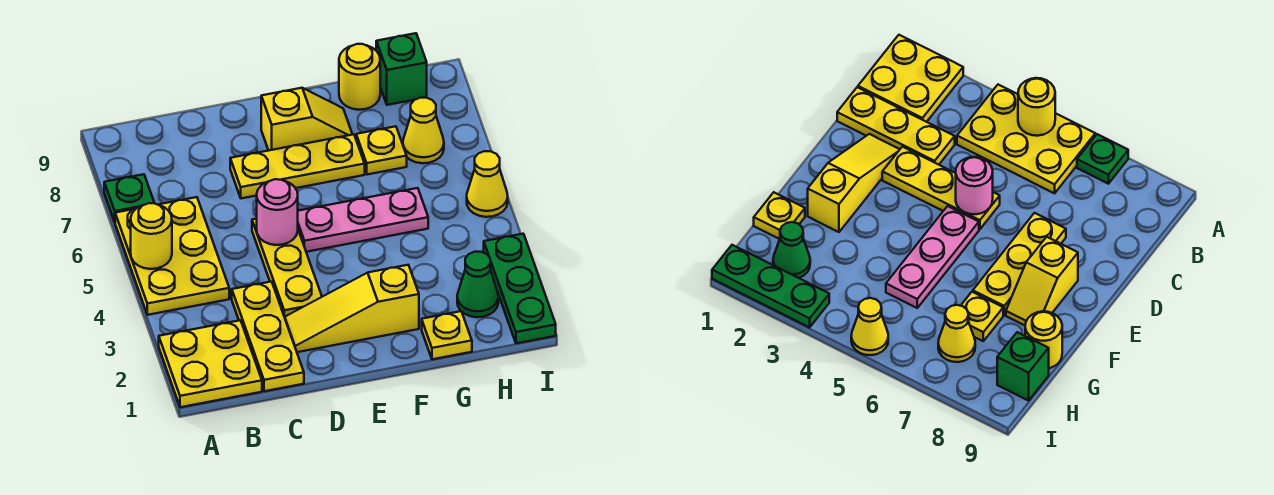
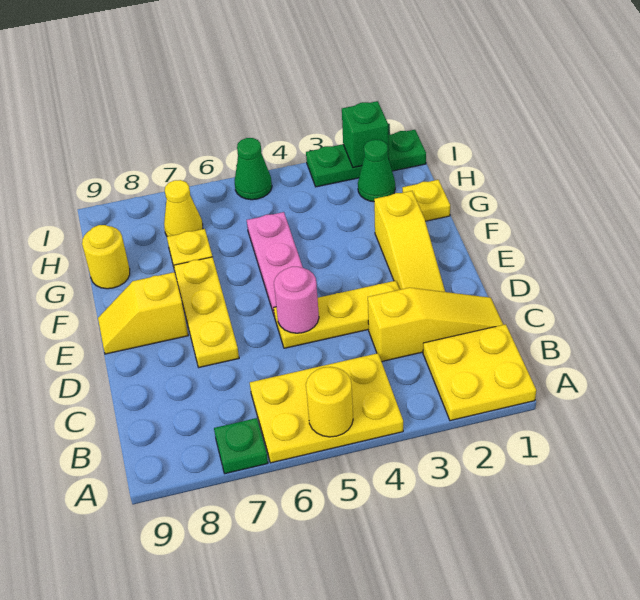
yellow plate C1:C3 level 1 -> yellow slope C1:C3 level 1 top 3
yellow slope E8:F8 level 1 top E -> yellow slope E8:E9 level 1 top 8
green brick H9 level 1 -> green brick I2 level 2
yellow cone I5 level 1 -> green cone I5 level 1

